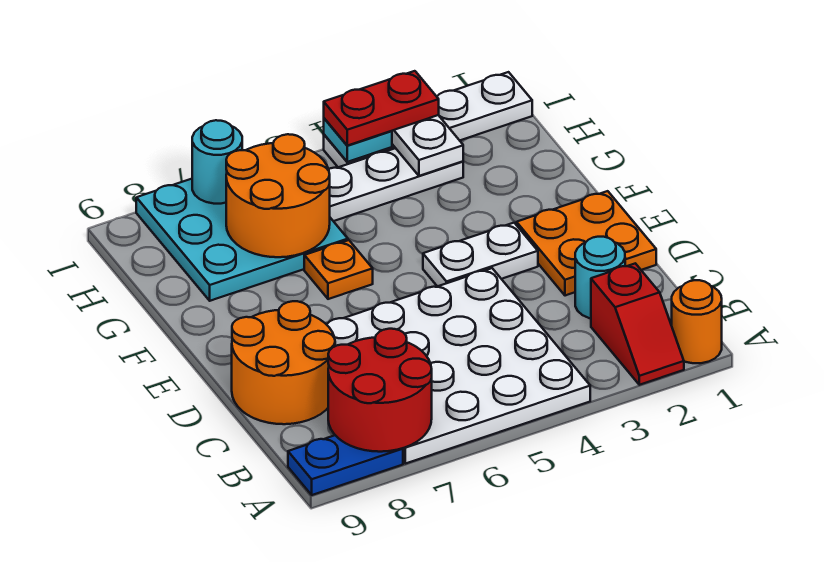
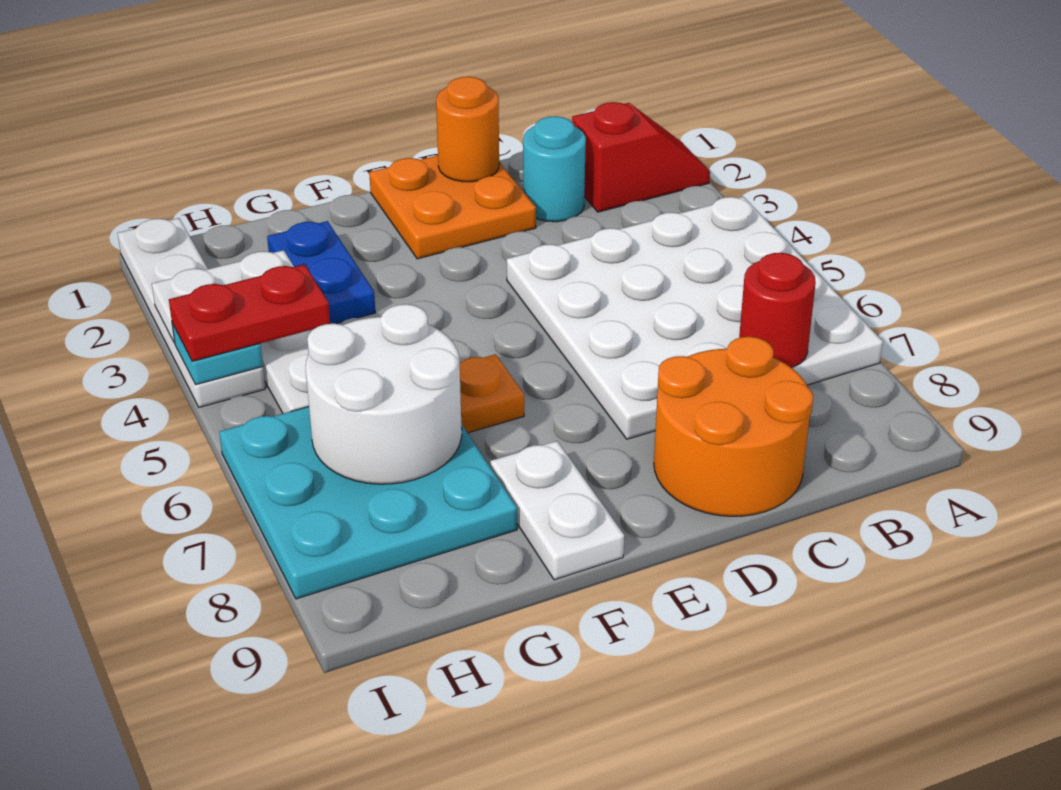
orange round brick A1 level 1 -> orange round brick D1 level 2
red round brick A7:B8 level 2 -> red round brick B7 level 2
blue plate A8:A9 level 1 -> blue plate G2:G3 level 1
white plate E3:E4 level 1 -> white plate F8:F9 level 1
orange round brick G6:H7 level 2 -> white round brick G6:H7 level 2
red plate I3:I4 level 3 -> red plate H4:I4 level 3
cyan round brick I7 level 2 -> none

